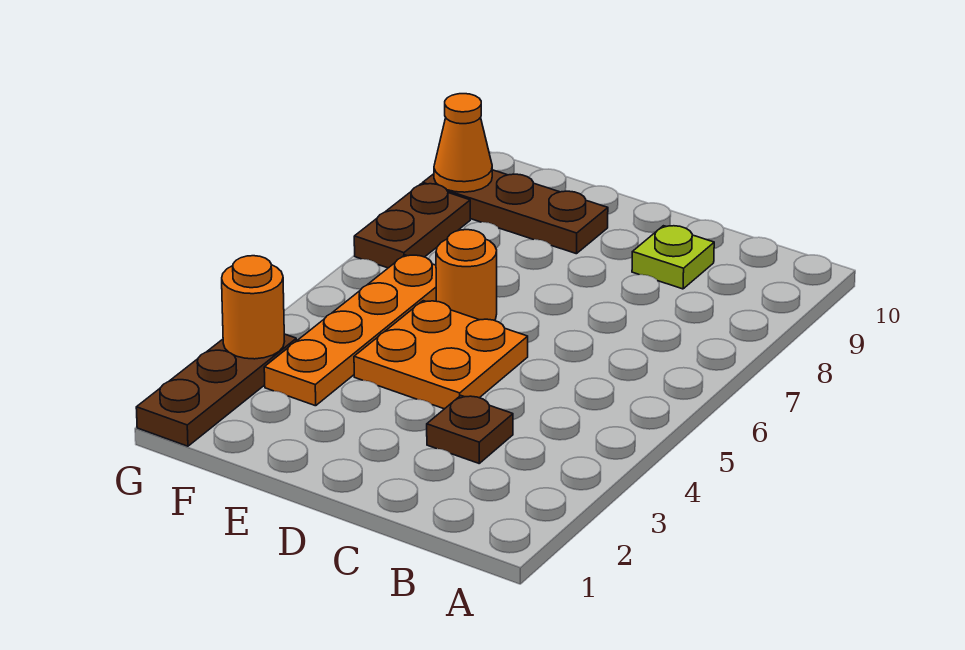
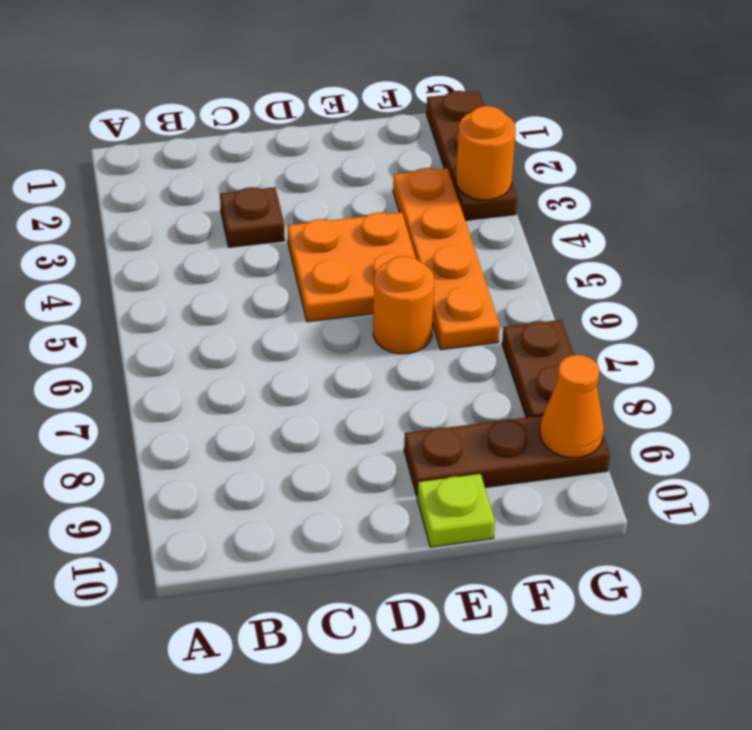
lime plate C9 level 1 -> lime plate E10 level 1

